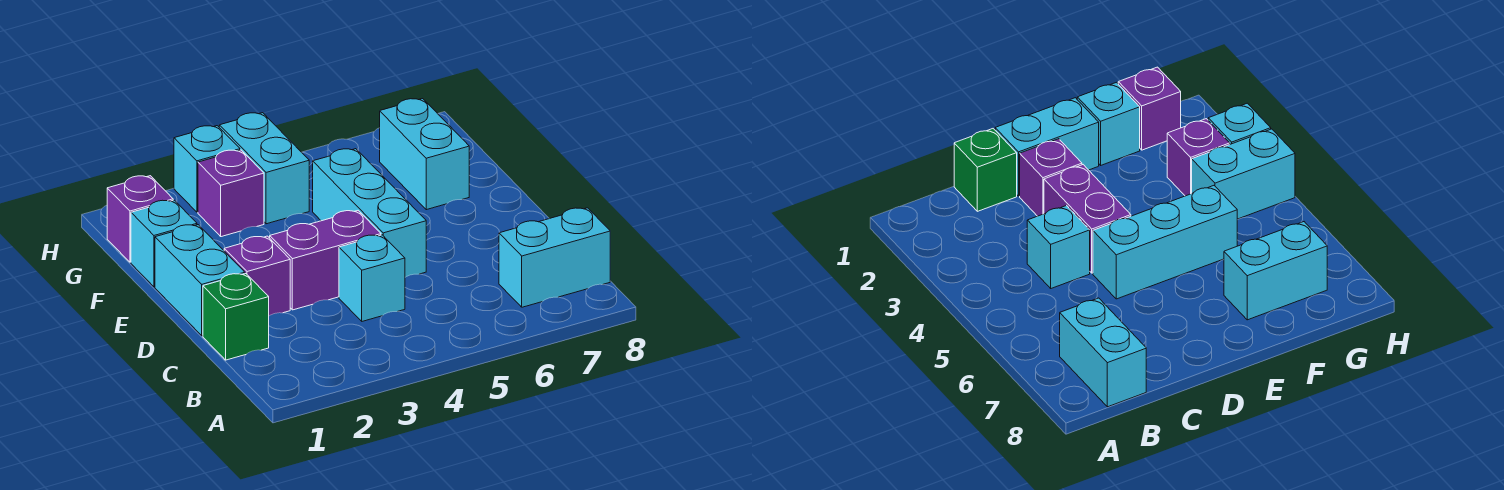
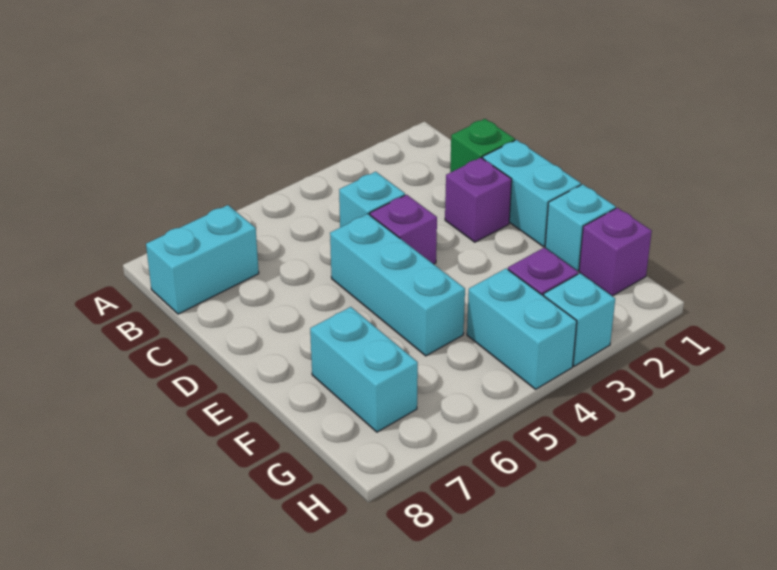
purple brick D3:D4 level 1 -> purple brick D4 level 1

